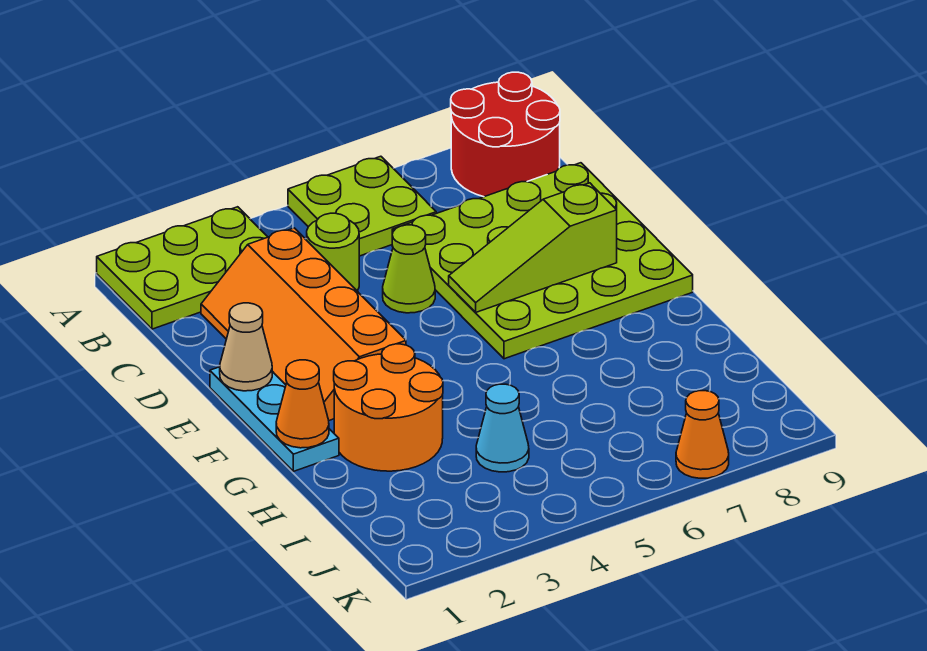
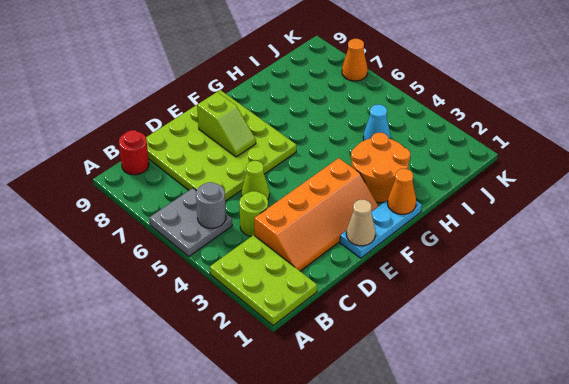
lime plate A5:B6 level 1 -> grey plate A5:B6 level 1
red round brick A8:B9 level 1 -> red round brick B9 level 1
none -> grey round brick B5 level 2
lime slope E6:E8 level 2 top 8 -> lime slope E7:E8 level 2 top 8

